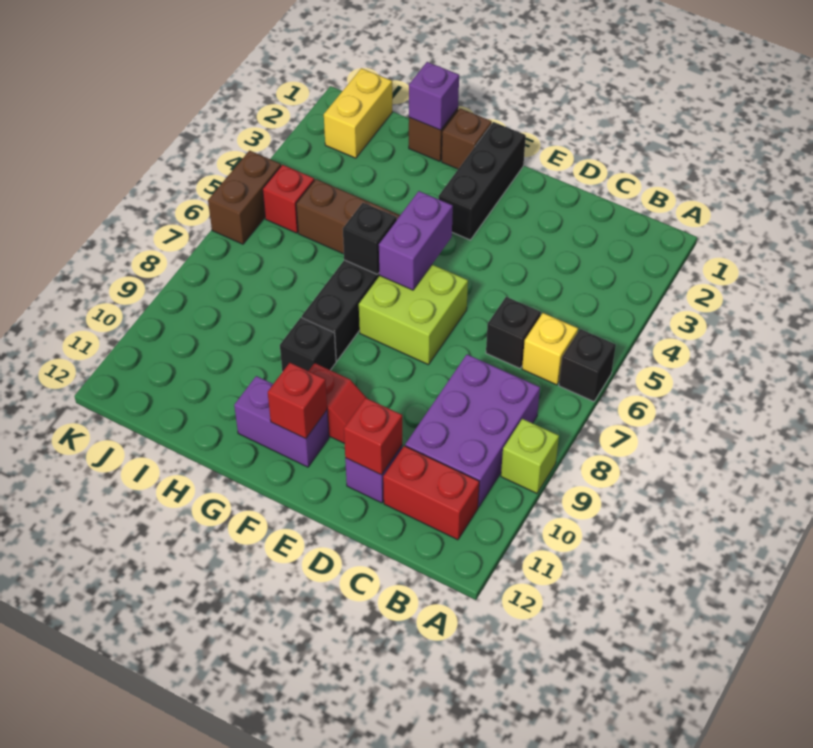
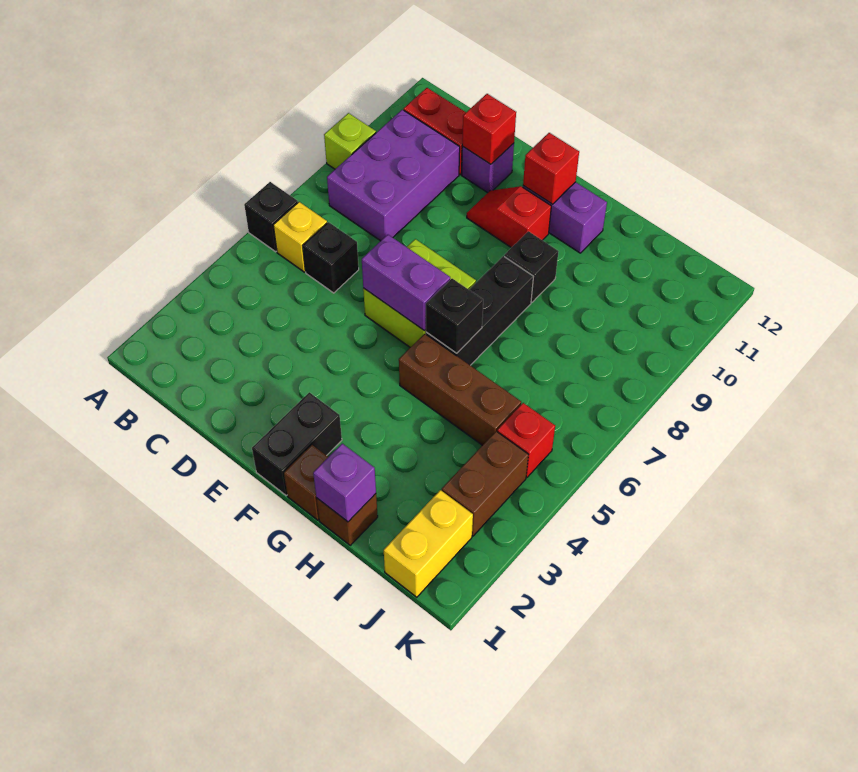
black brick F1:F3 level 1 -> black brick F1:F2 level 1
purple brick F5:F6 level 2 -> purple brick E6:F6 level 2
brown brick K5:K6 level 1 -> brown brick J3:J4 level 1

